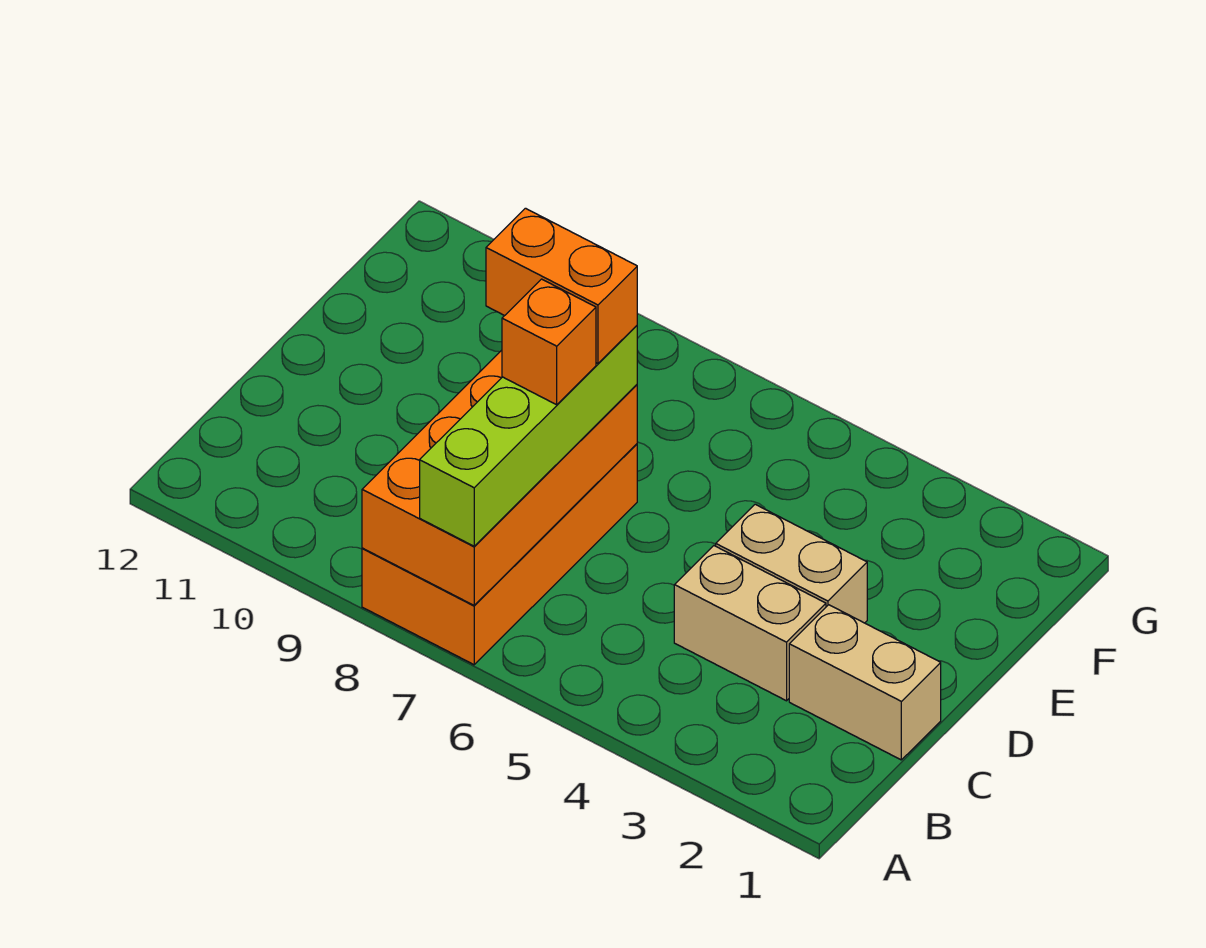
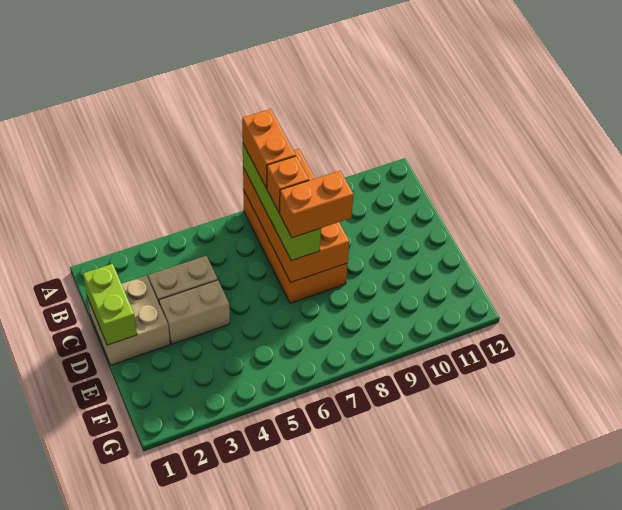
none -> orange brick A7:B7 level 4
tan brick C1:C2 level 1 -> tan brick C1:D2 level 1
none -> lime brick C1:D1 level 2

